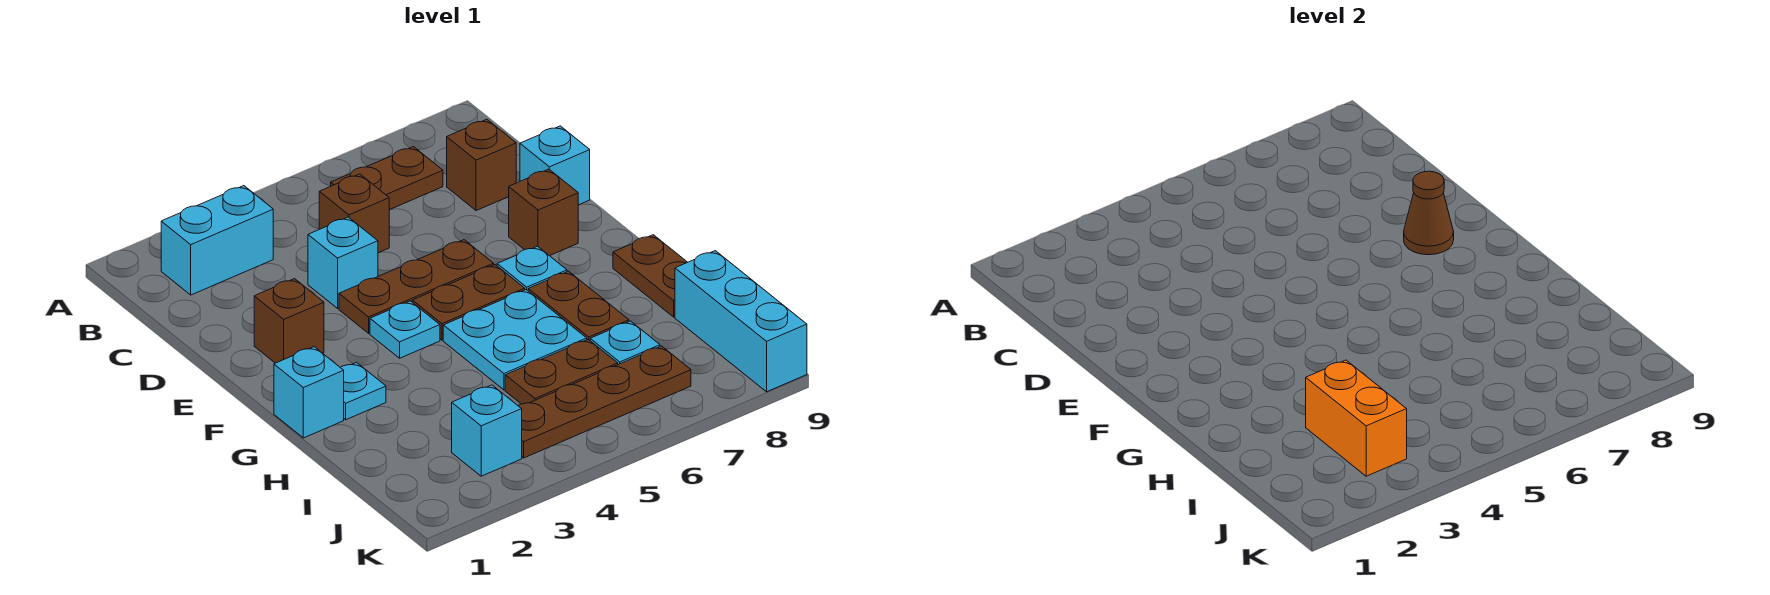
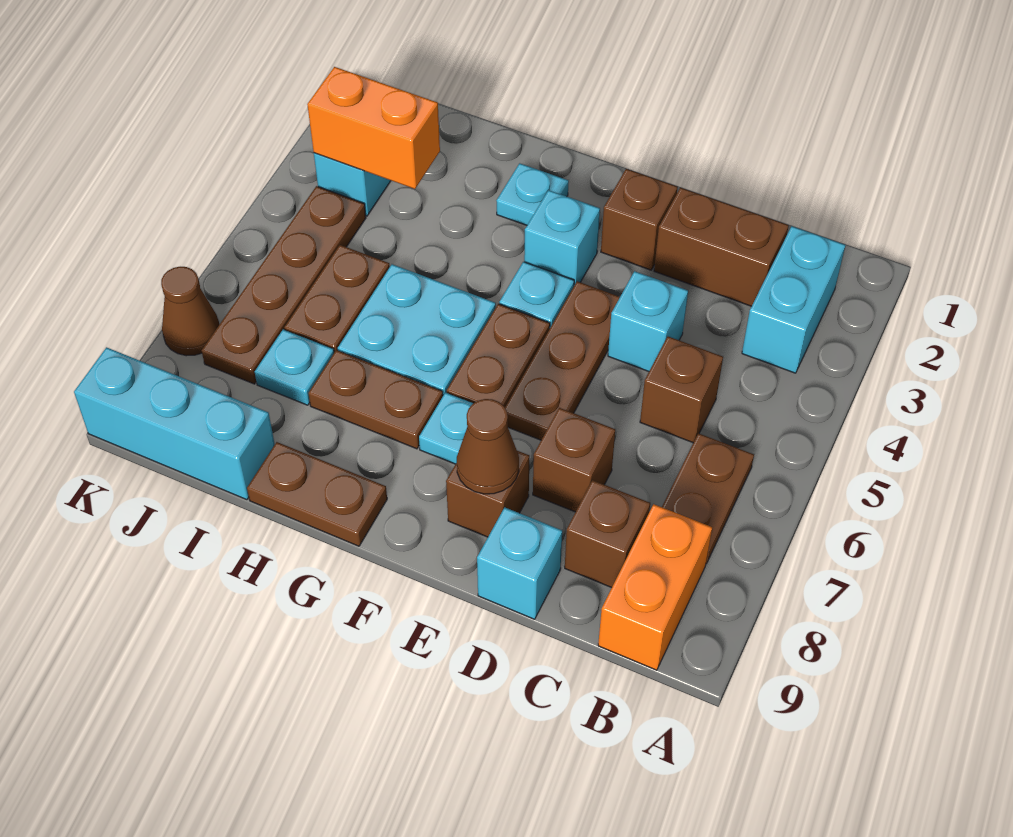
none -> orange brick B8:B9 level 1
none -> brown brick C2:D2 level 1
none -> brown brick D7 level 1
cyan brick G1 level 1 -> cyan brick F3 level 1
none -> brown cone K7 level 1

